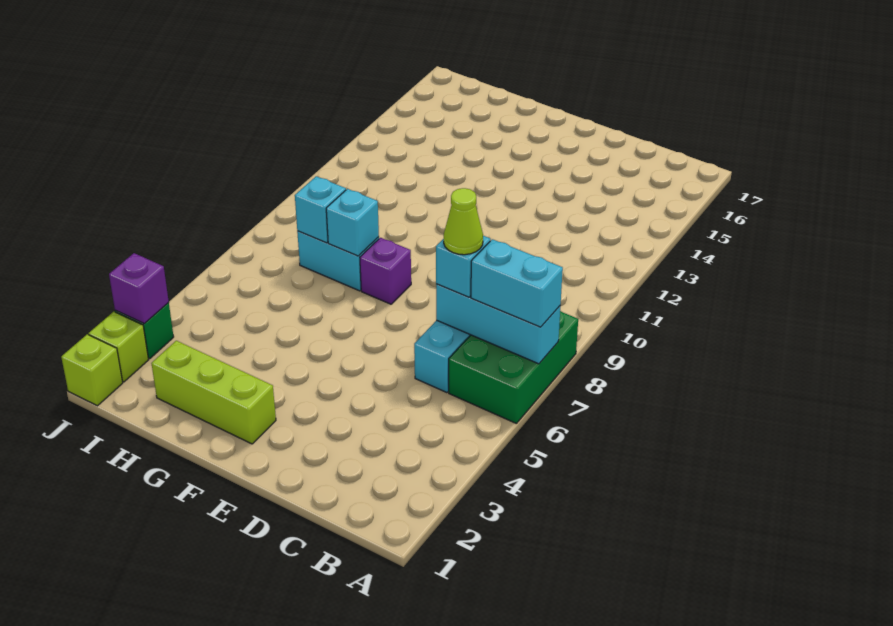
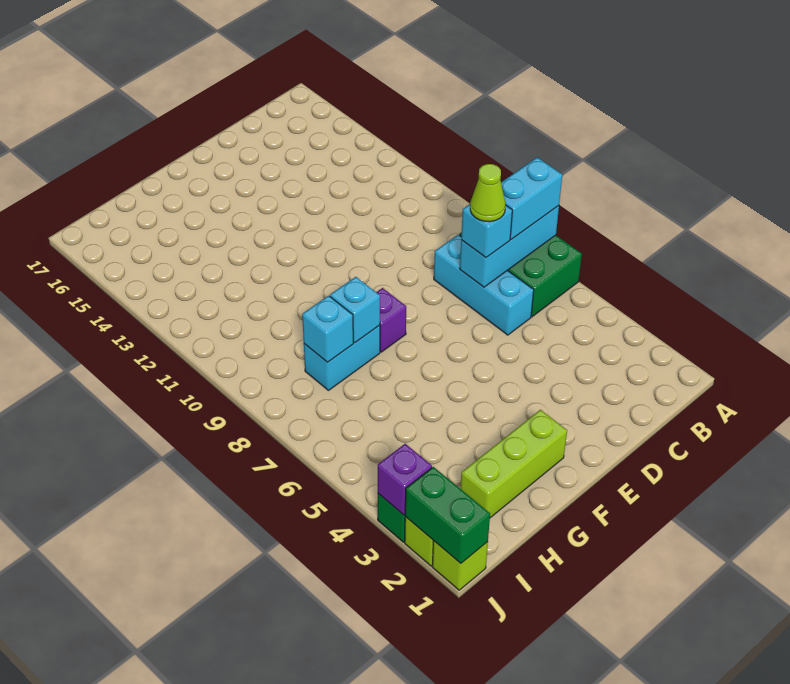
none -> green brick J1:J2 level 2

